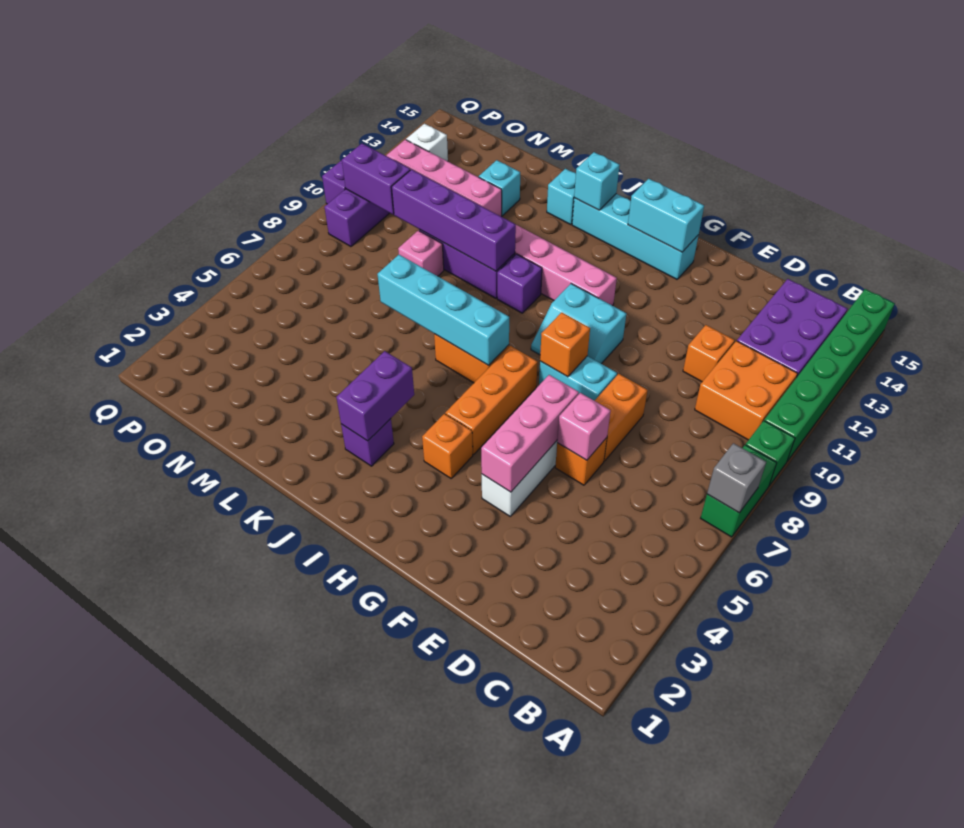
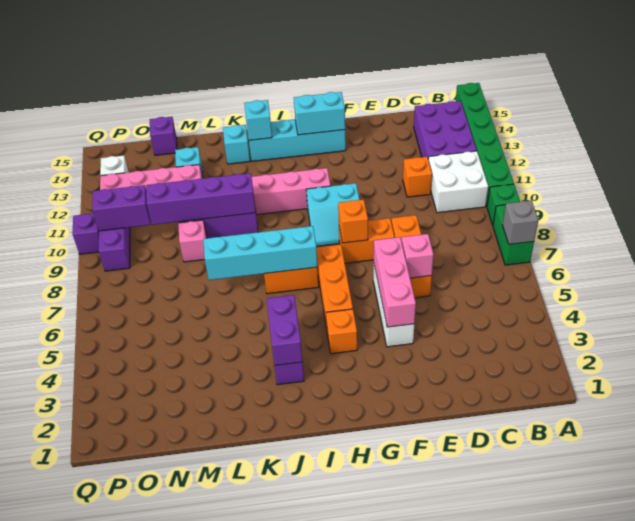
orange brick B10:C11 level 1 -> white brick B10:C11 level 1
cyan brick F8:G8 level 1 -> orange brick F8:G8 level 1
purple brick J10 level 1 -> purple brick N15 level 1

